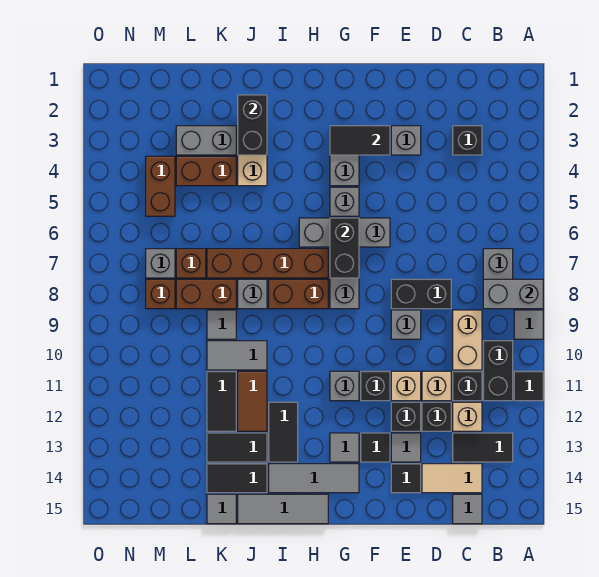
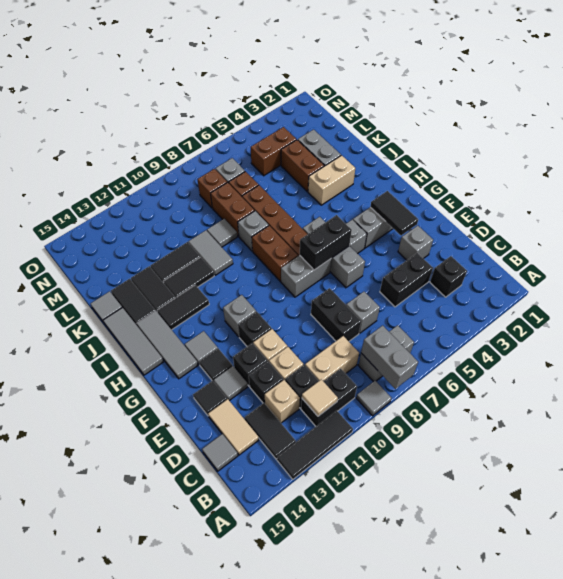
black tile A11 level 1 -> black tile A11:A13 level 1
none -> tan tile B11 level 2
grey brick E9 level 1 -> grey brick D7 level 1
black brick J2:J3 level 2 -> black brick D4:D5 level 1
brown tile J11:J12 level 1 -> black tile J11:J12 level 1

